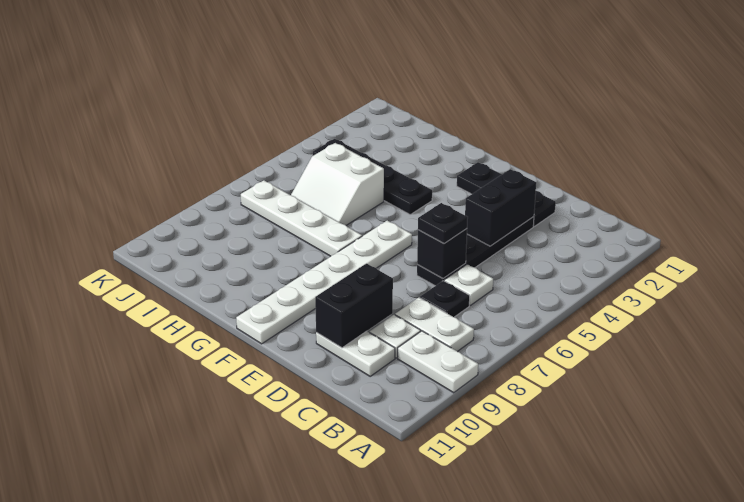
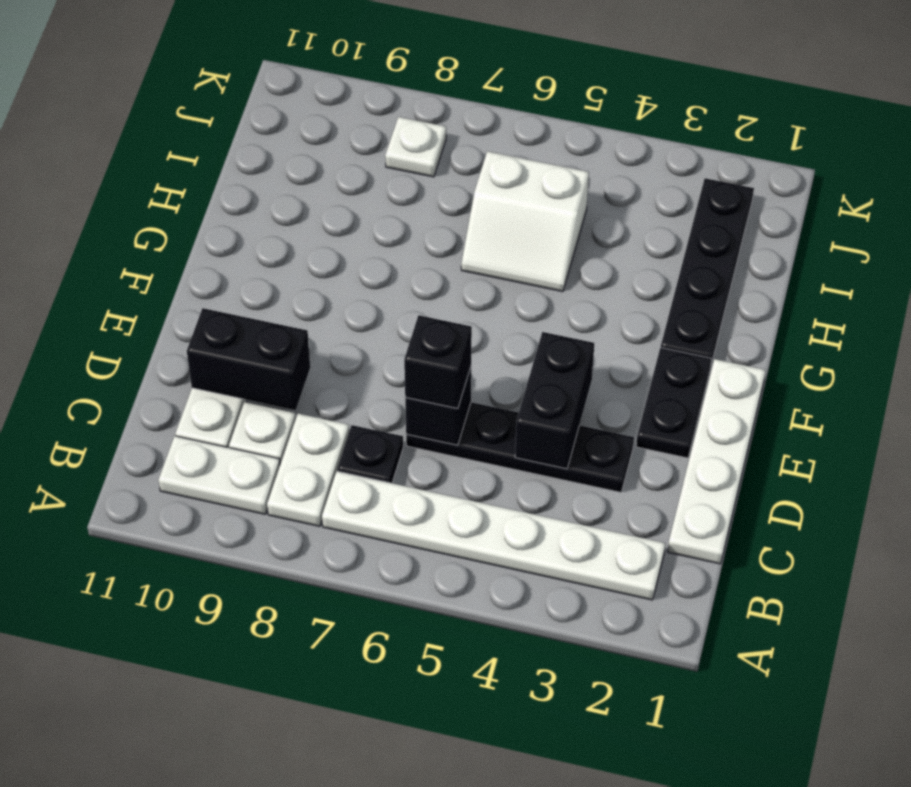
white plate A9:B9 level 1 -> white plate B9:B10 level 1
white plate C6 level 1 -> white plate J8 level 1
black plate D2:F2 level 1 -> black plate E2:F2 level 1
black brick D3:D4 level 2 -> black brick D4:E4 level 2
black plate D6 level 3 -> black brick D6 level 3
white plate F6:F11 level 1 -> white plate B2:B7 level 1
black plate G4:J4 level 1 -> black plate G2:J2 level 1
white plate G7:J7 level 1 -> white plate C1:F1 level 1
white slope H5:I6 level 1 top 5 -> white slope H5:I6 level 1 top I

